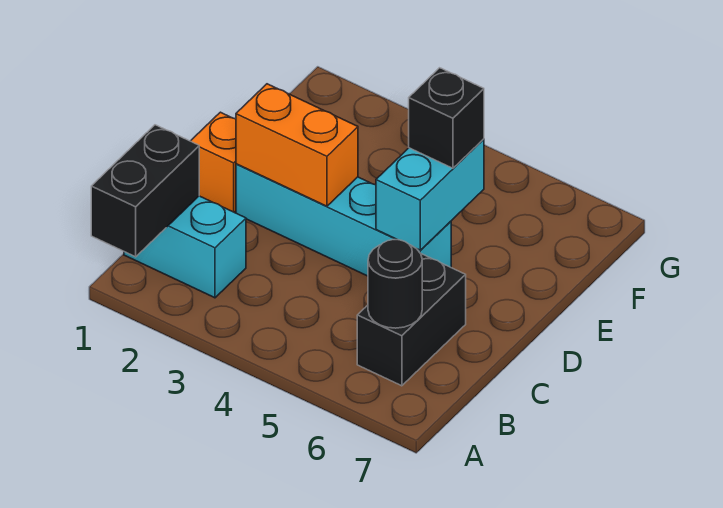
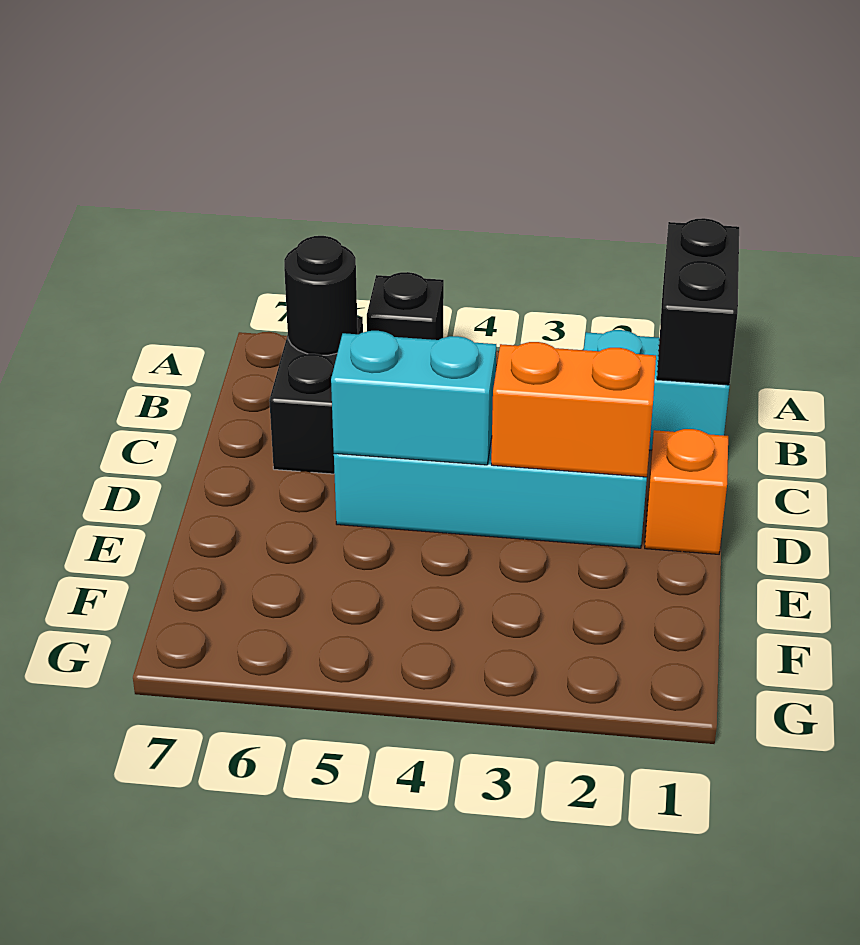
cyan brick D5:E5 level 2 -> cyan brick D4:D5 level 2
black brick E5 level 3 -> black brick A5 level 1

